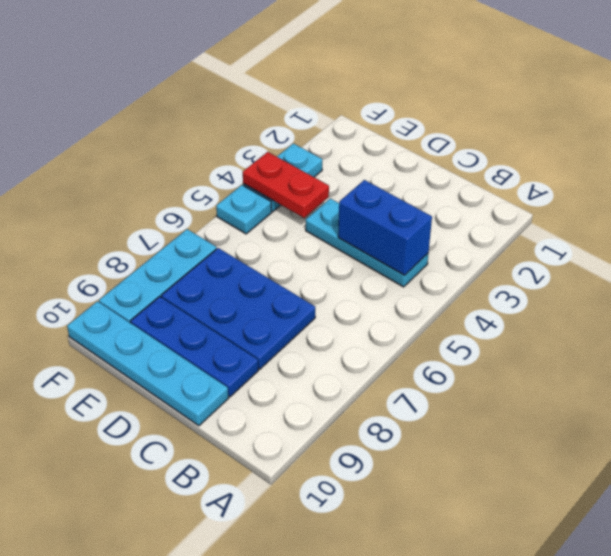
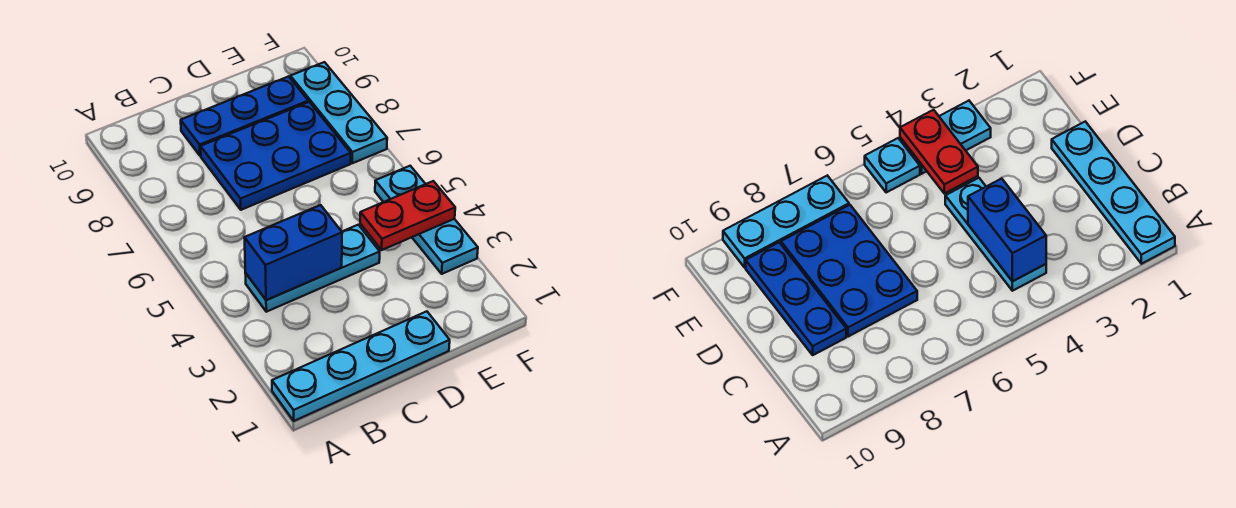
cyan plate C10:F10 level 1 -> cyan plate A1:D1 level 1

